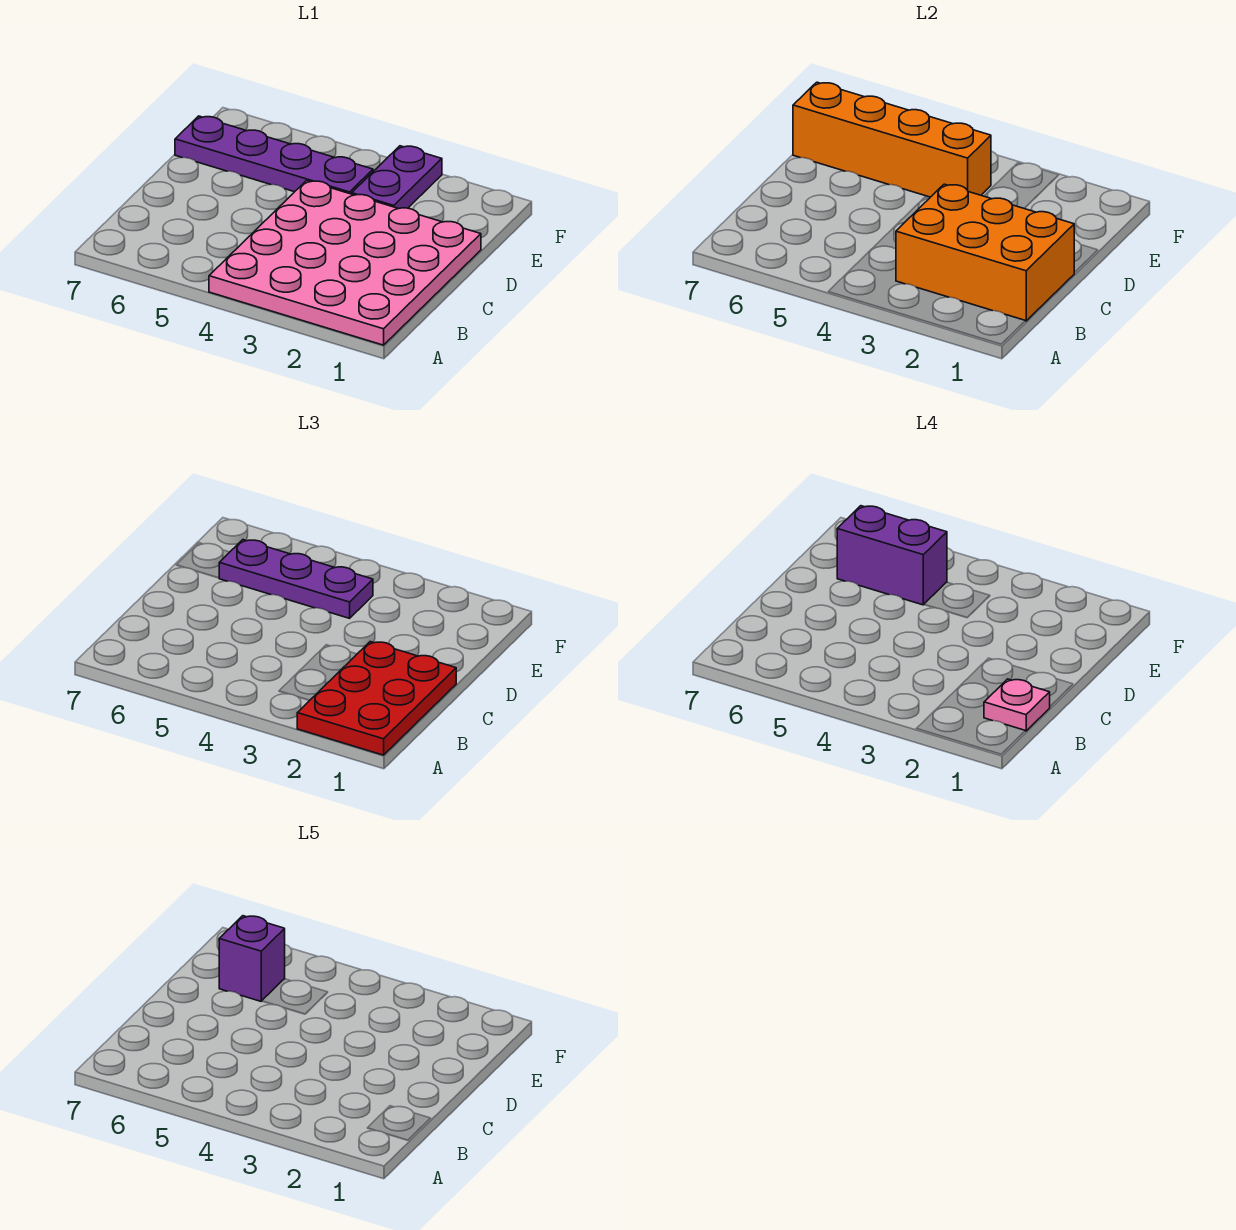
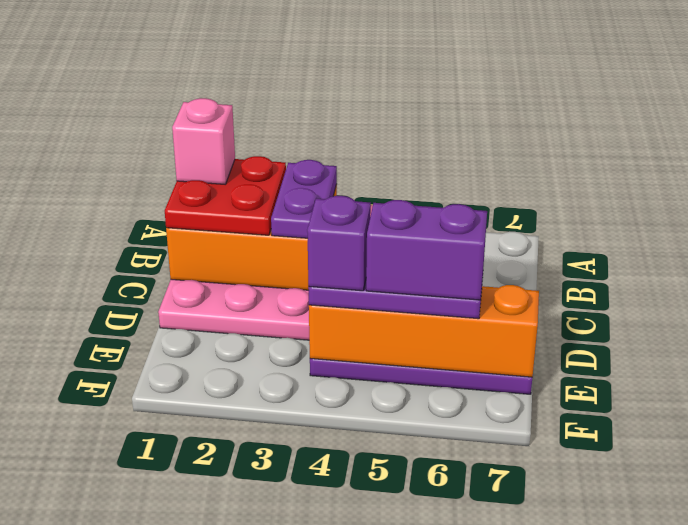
red plate A1:C2 level 3 -> red plate B1:C2 level 3
pink plate B1 level 4 -> pink brick B1 level 4
purple plate E3:F3 level 1 -> purple plate B3:C3 level 3
purple brick E6 level 5 -> purple brick E4 level 4

